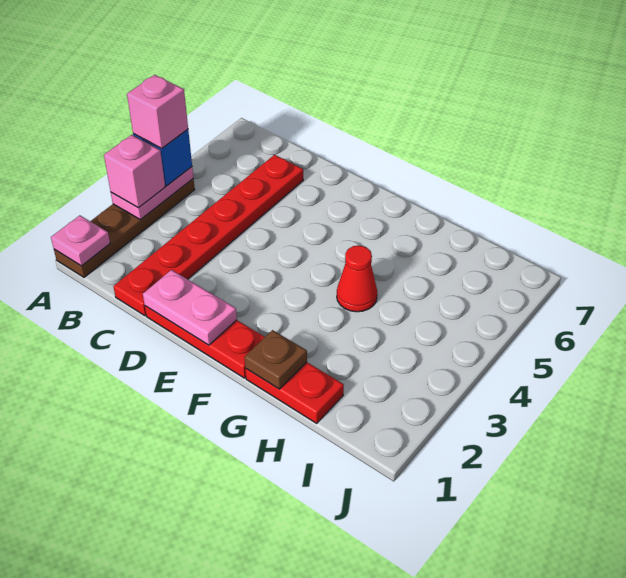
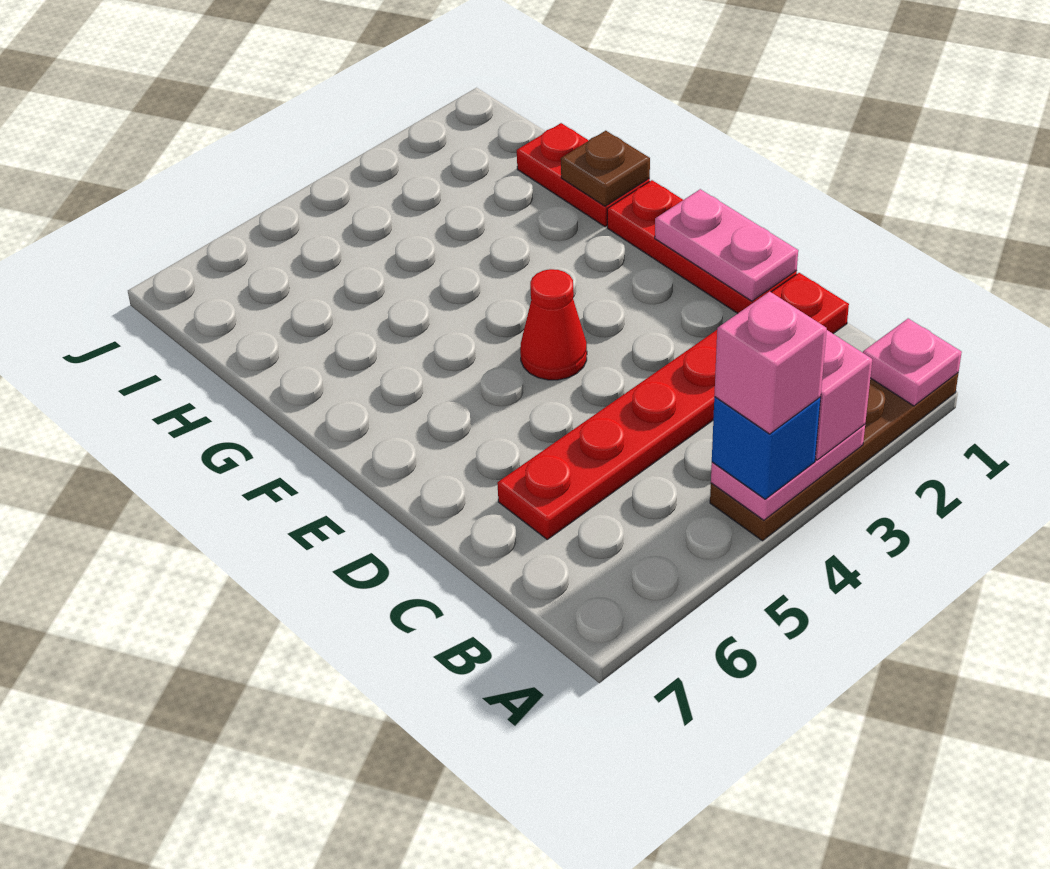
red cone G4 level 1 -> red cone E4 level 1

